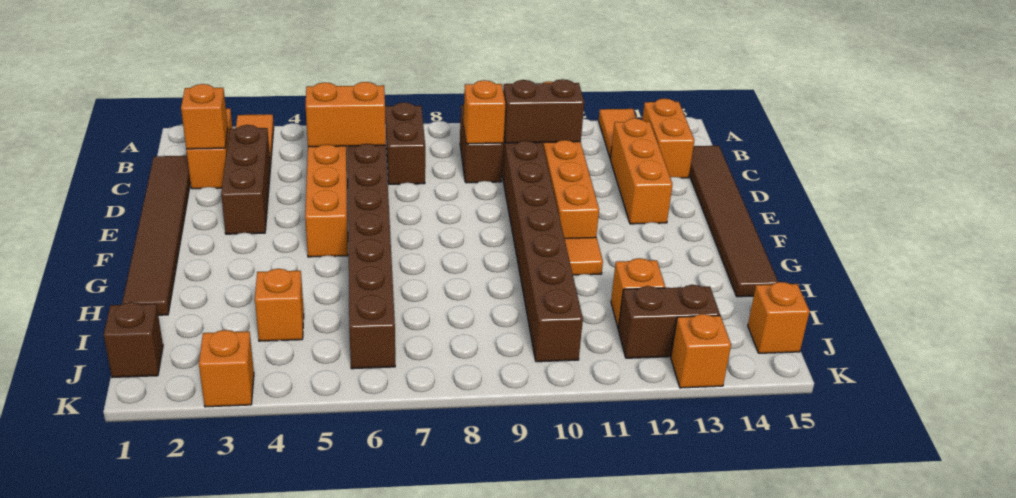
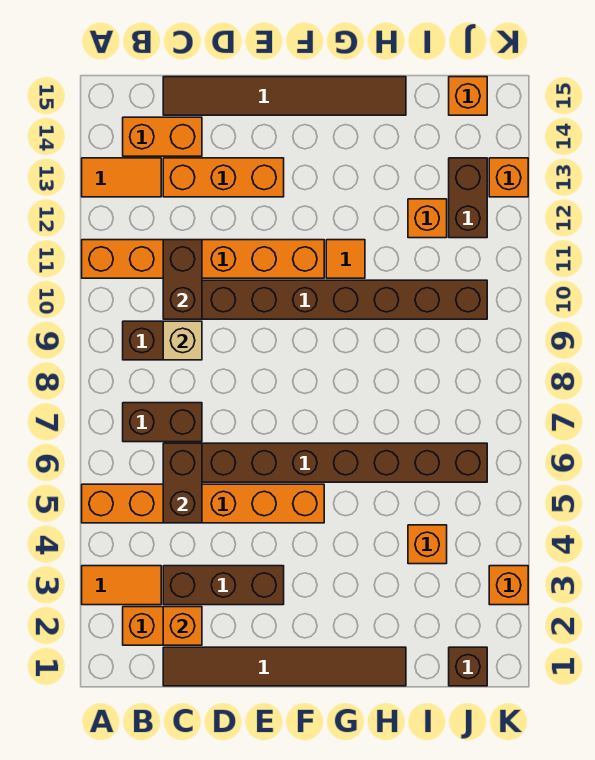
orange brick C5:C6 level 2 -> brown brick C5:C6 level 2
orange brick C9 level 2 -> tan brick C9 level 2

